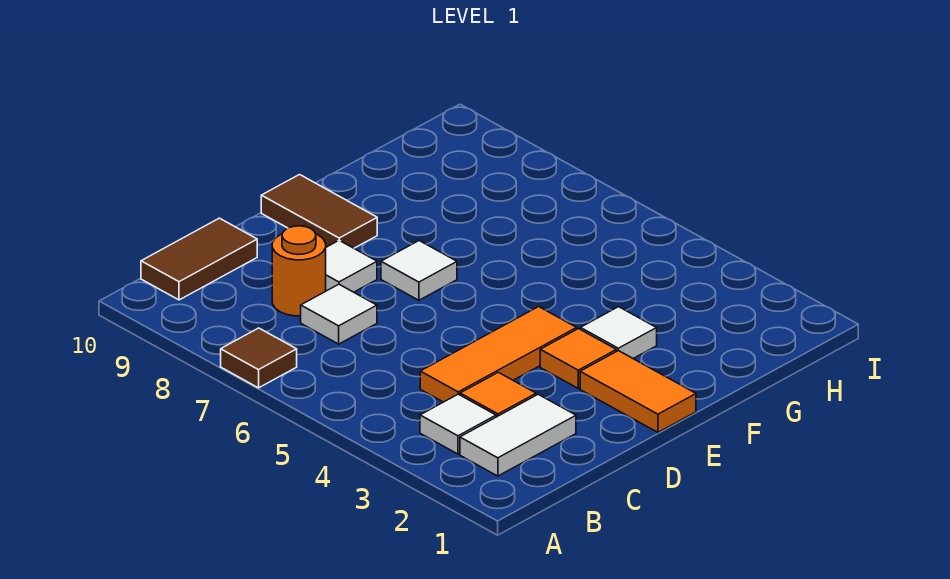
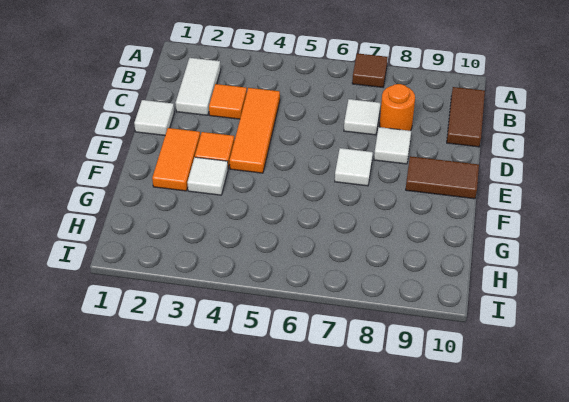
white tile B3 level 1 -> white tile D1 level 1
orange tile E1:E2 level 1 -> orange tile E2:F2 level 1

